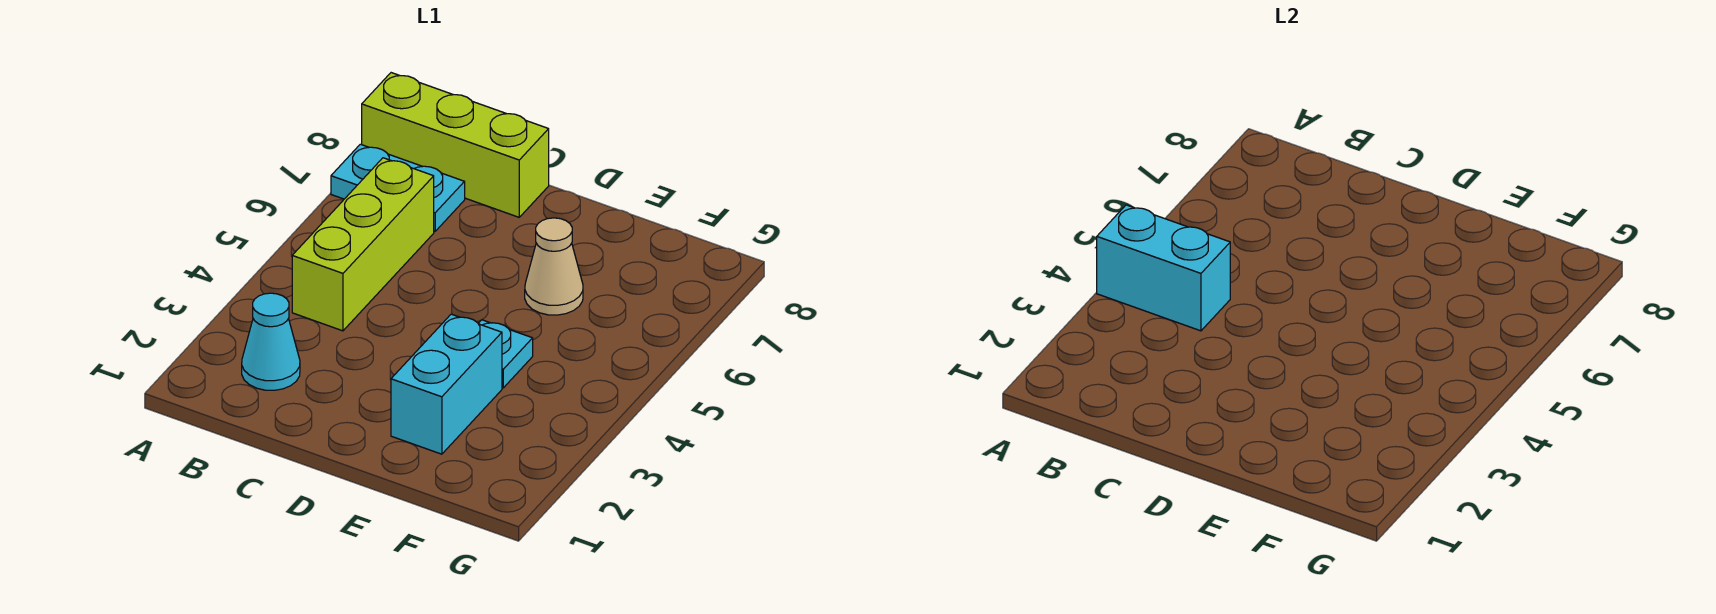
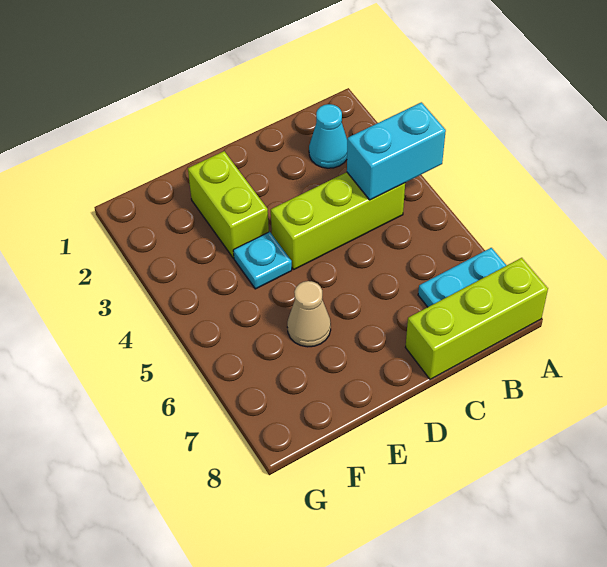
lime brick B4:B6 level 1 -> lime brick B4:D4 level 1
cyan brick E2:E3 level 1 -> lime brick E2:E3 level 1

